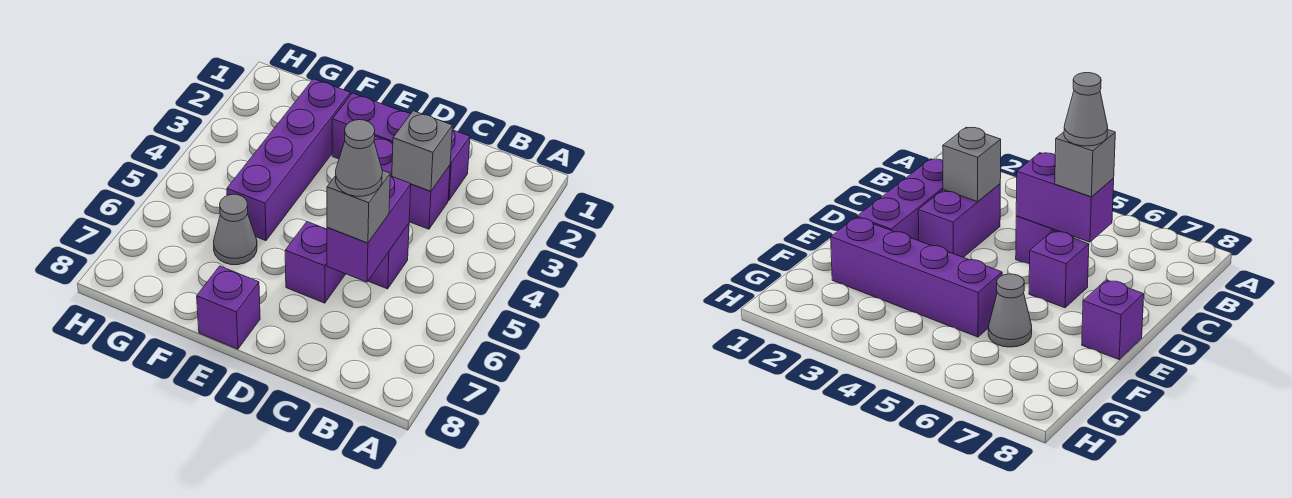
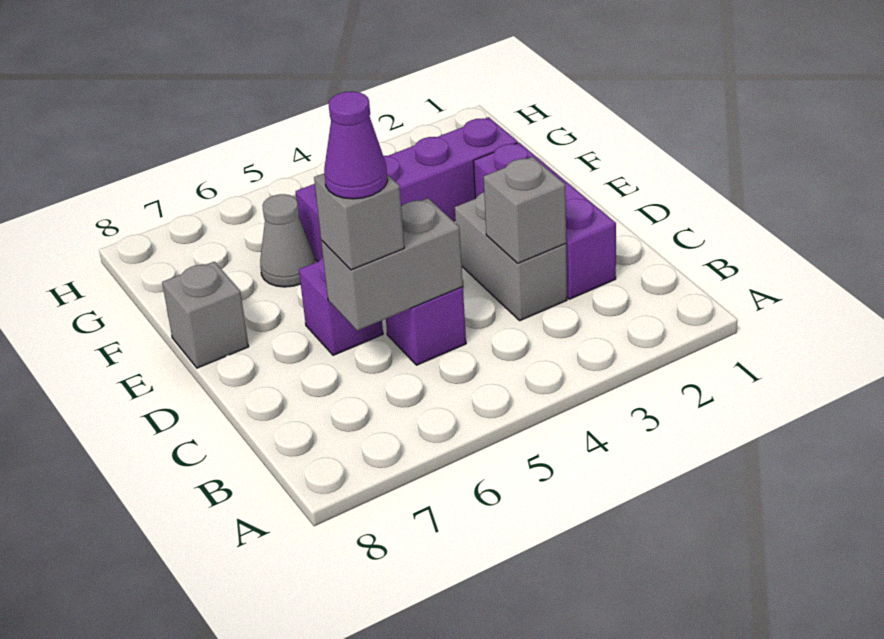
purple brick C3:D3 level 1 -> grey brick C3:D3 level 1
purple brick C5:C6 level 2 -> grey brick C5:C6 level 2
grey cone C6 level 4 -> purple cone C6 level 4
purple brick E8 level 1 -> grey brick E8 level 1

